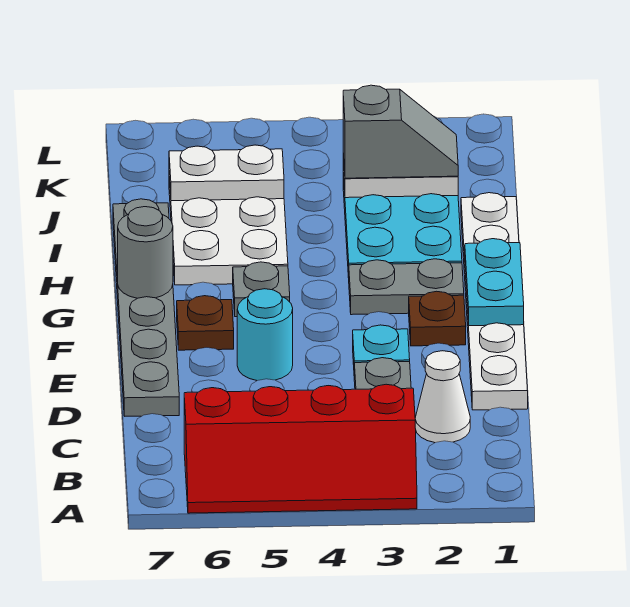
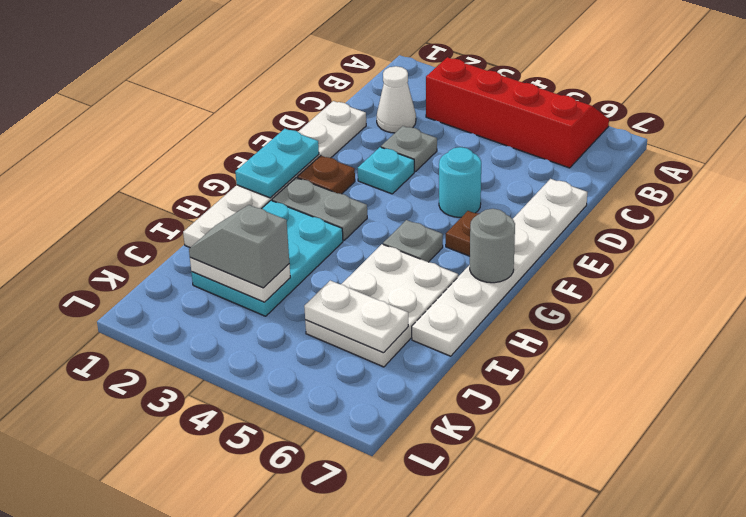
grey plate D7:I7 level 1 -> white plate D7:I7 level 1

